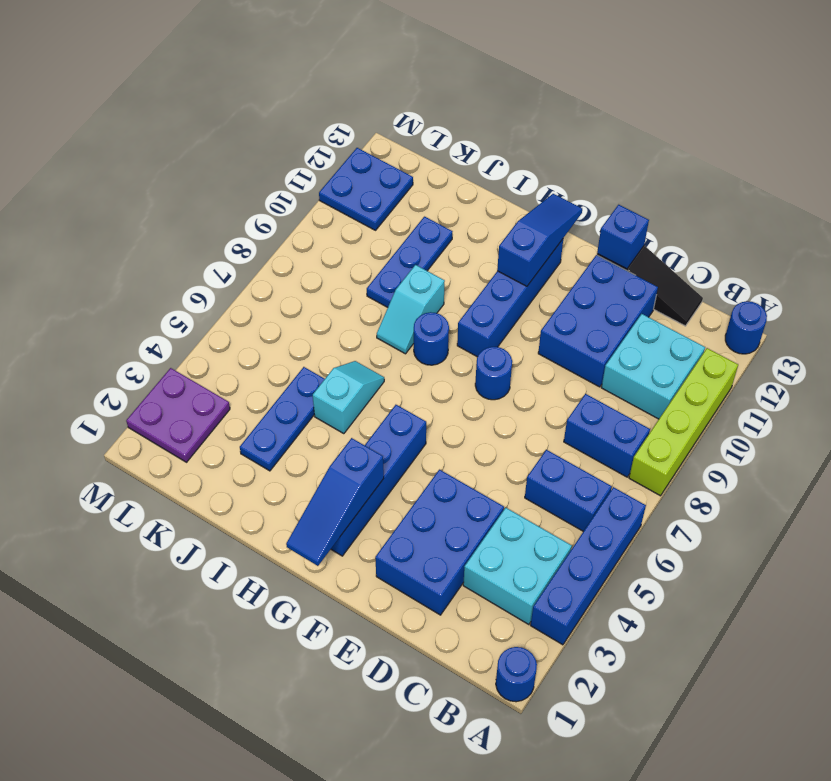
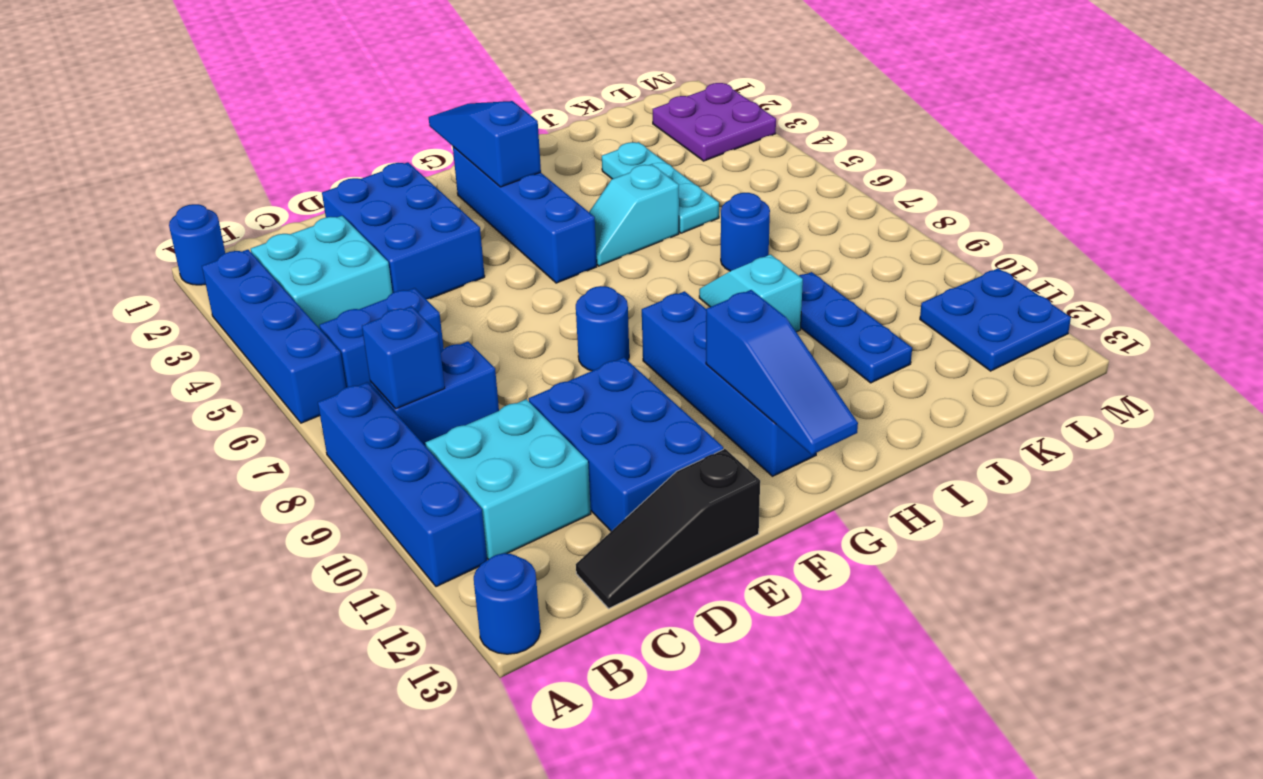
lime brick A8:A11 level 1 -> blue brick A8:A11 level 1
blue brick E13 level 2 -> blue brick B8 level 2
blue round brick H8 level 1 -> blue round brick J7 level 1
cyan slope I5:I6 level 1 top 5 -> cyan slope H5:I5 level 1 top I
blue plate J3:J5 level 1 -> cyan plate J3:J5 level 1

